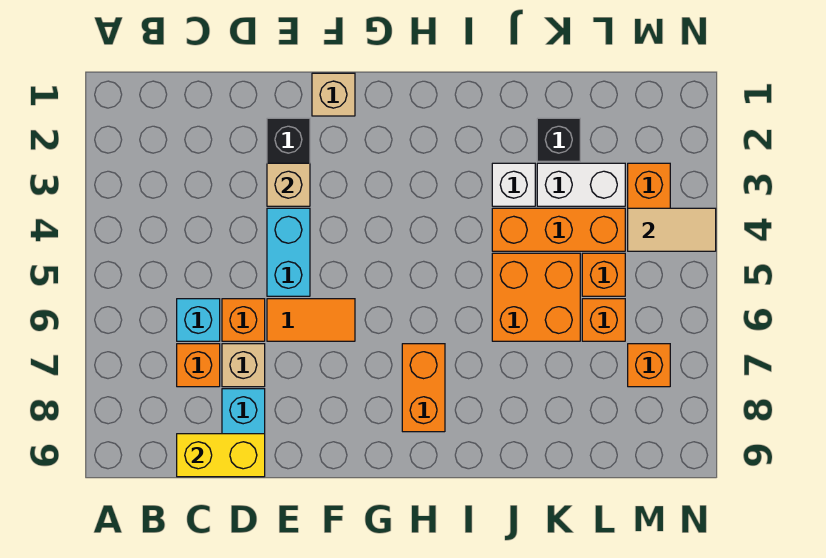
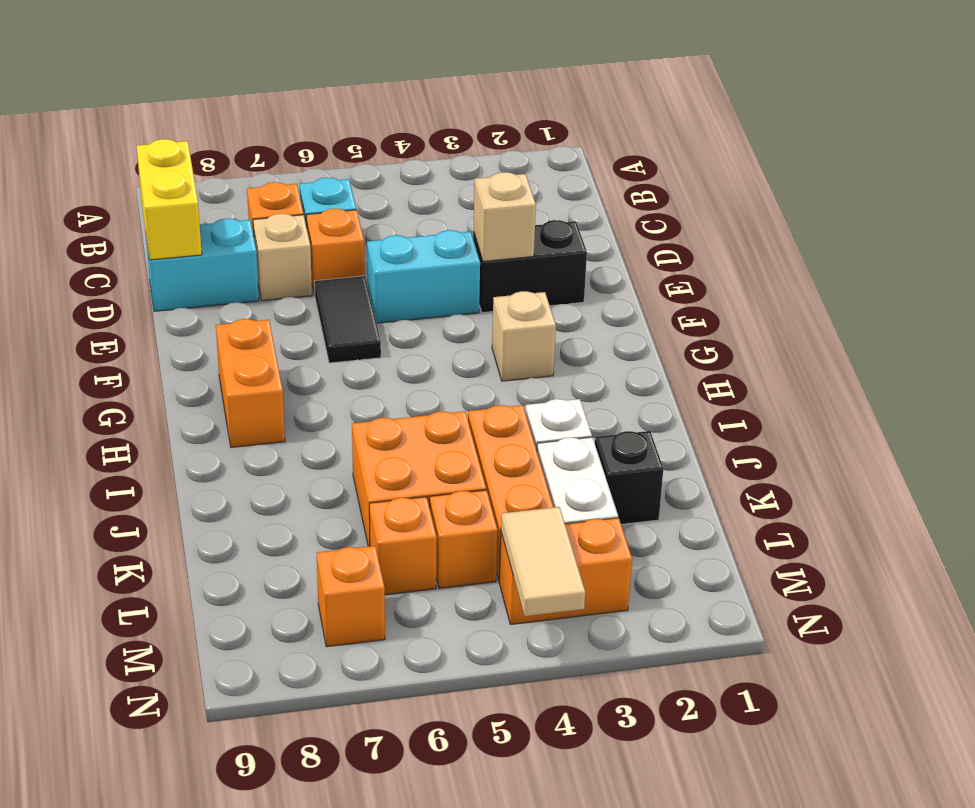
orange tile E6:F6 level 1 -> black tile E6:F6 level 1
tan brick F1 level 1 -> tan brick G3 level 1
orange brick H7:H8 level 1 -> orange brick G8:H8 level 1

